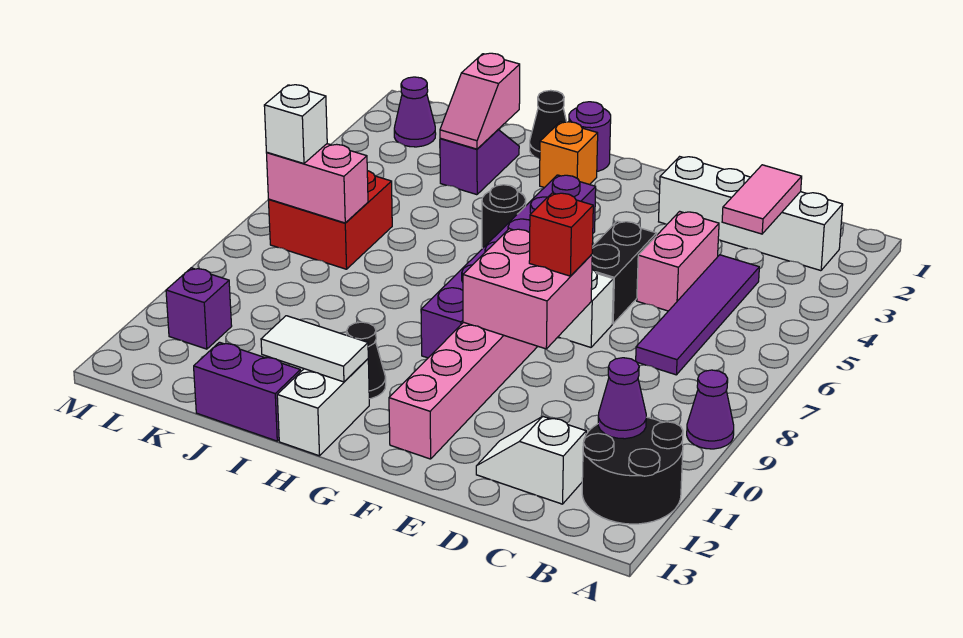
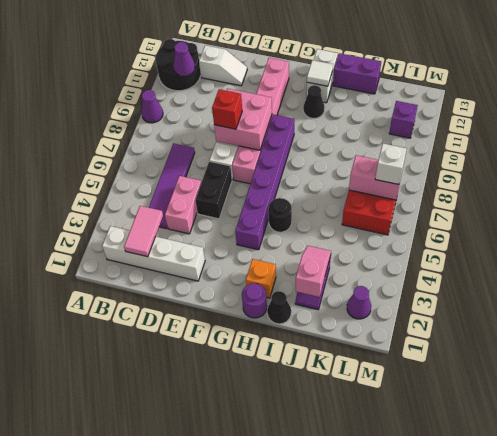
white tile H12:I12 level 2 -> white tile H12 level 2

